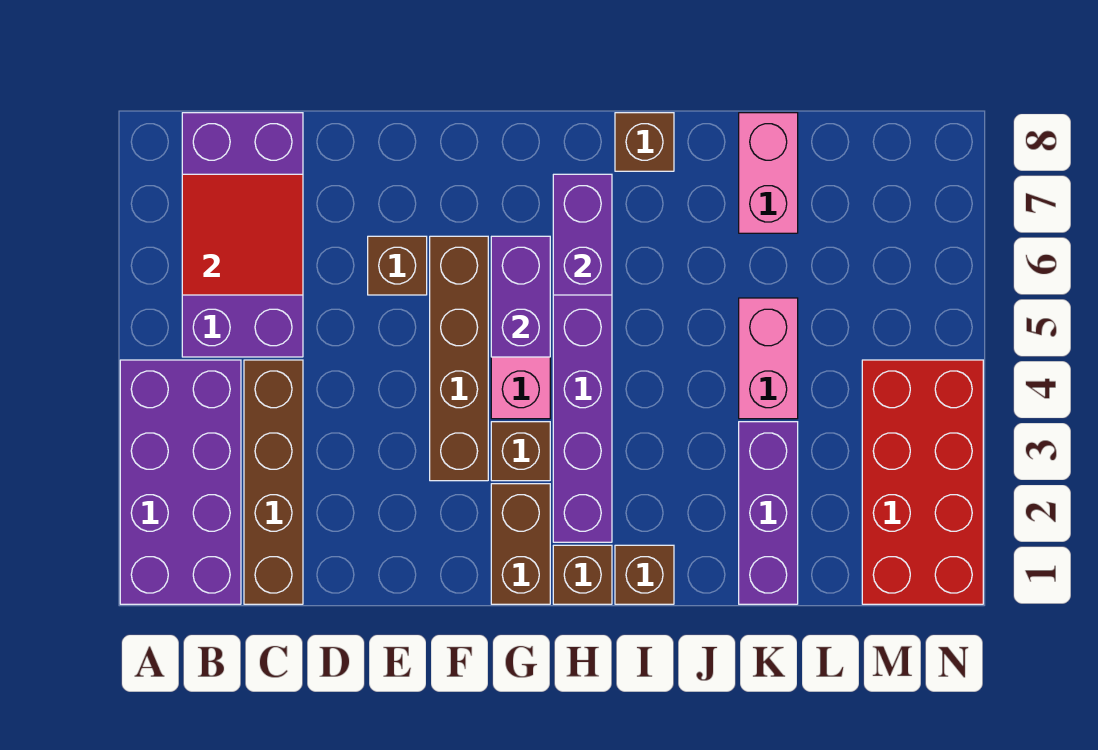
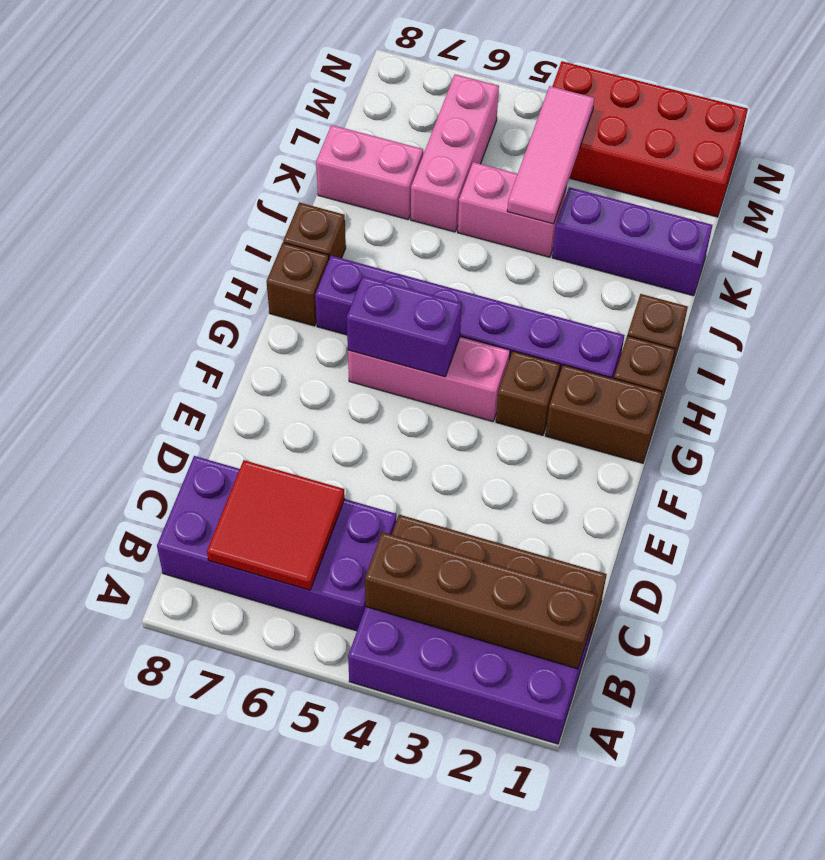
brown brick E6 level 1 -> brown brick H8 level 1
brown brick F3:F6 level 1 -> brown brick B1:B4 level 2
purple brick H6:H7 level 2 -> none
none -> pink tile K4:M4 level 2
none -> pink brick K6:M6 level 1

